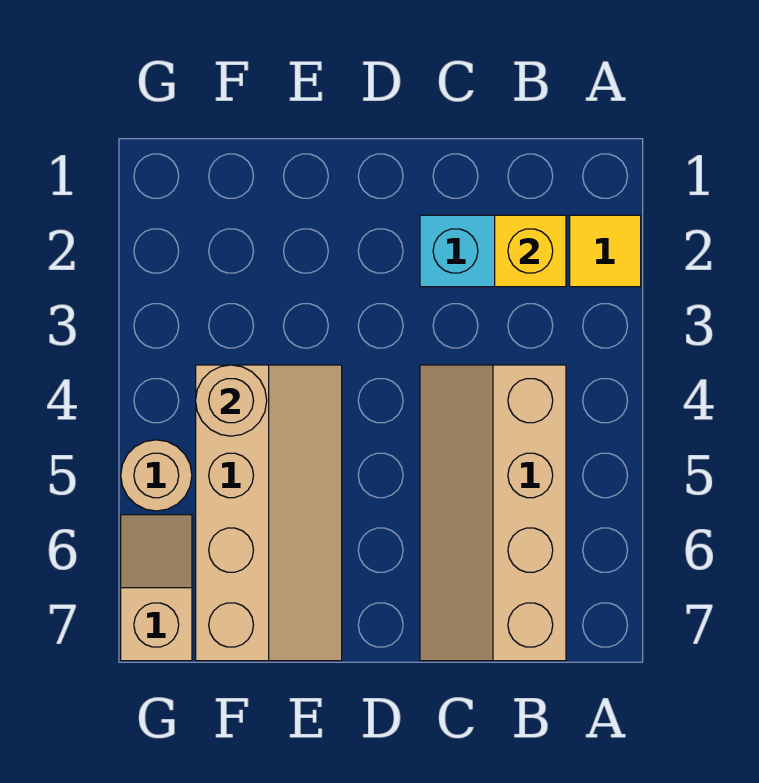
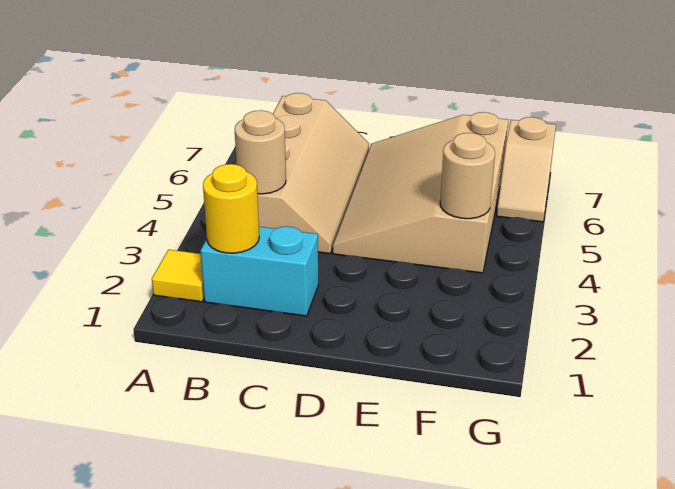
yellow brick B2 level 2 -> yellow round brick B2 level 2
tan slope E4:F7 level 1 top F -> tan slope D4:F7 level 1 top F
tan round brick G5 level 1 -> tan round brick B4 level 2

